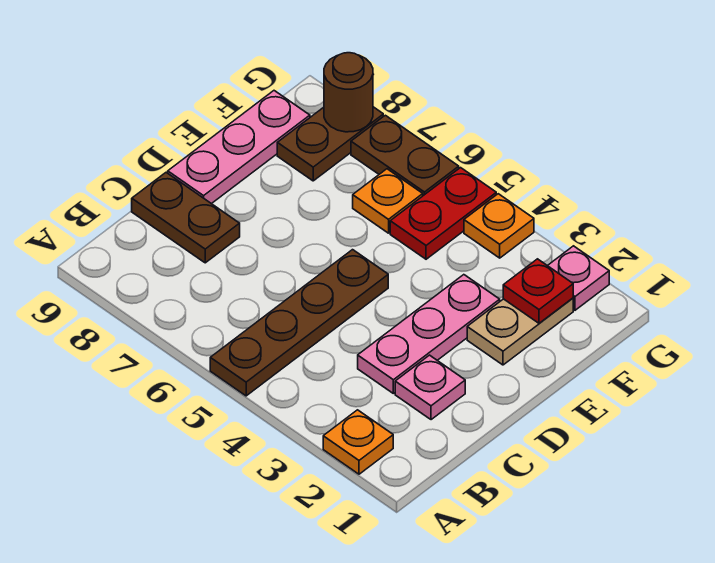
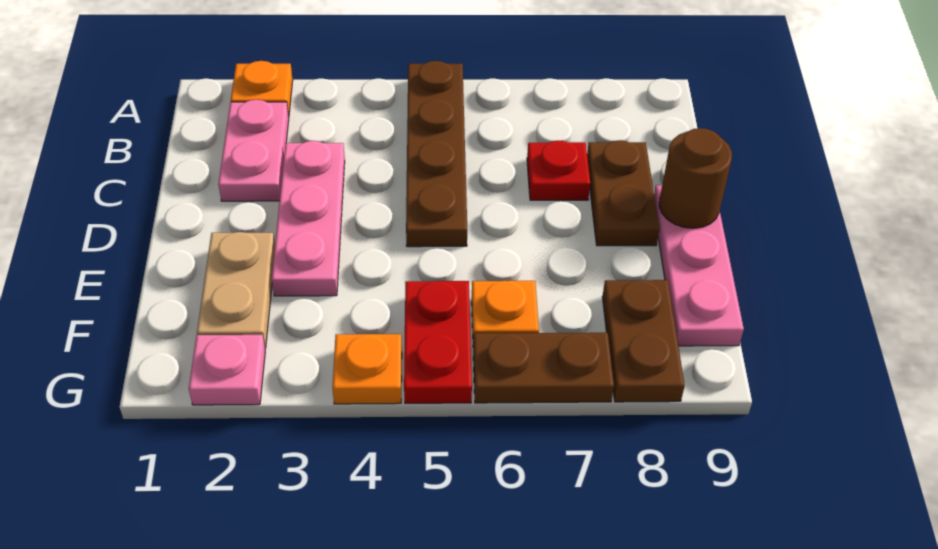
pink plate C2 level 1 -> pink plate B2:C2 level 1
brown plate C8:C9 level 1 -> brown plate C8:D8 level 1
red plate F2 level 2 -> red plate C7 level 1
brown round brick G8 level 2 -> brown round brick D9 level 2

